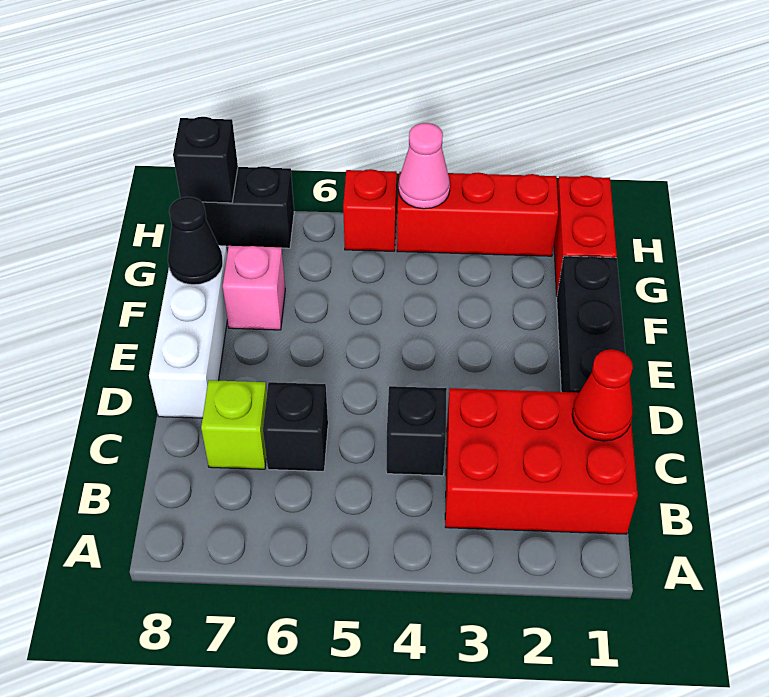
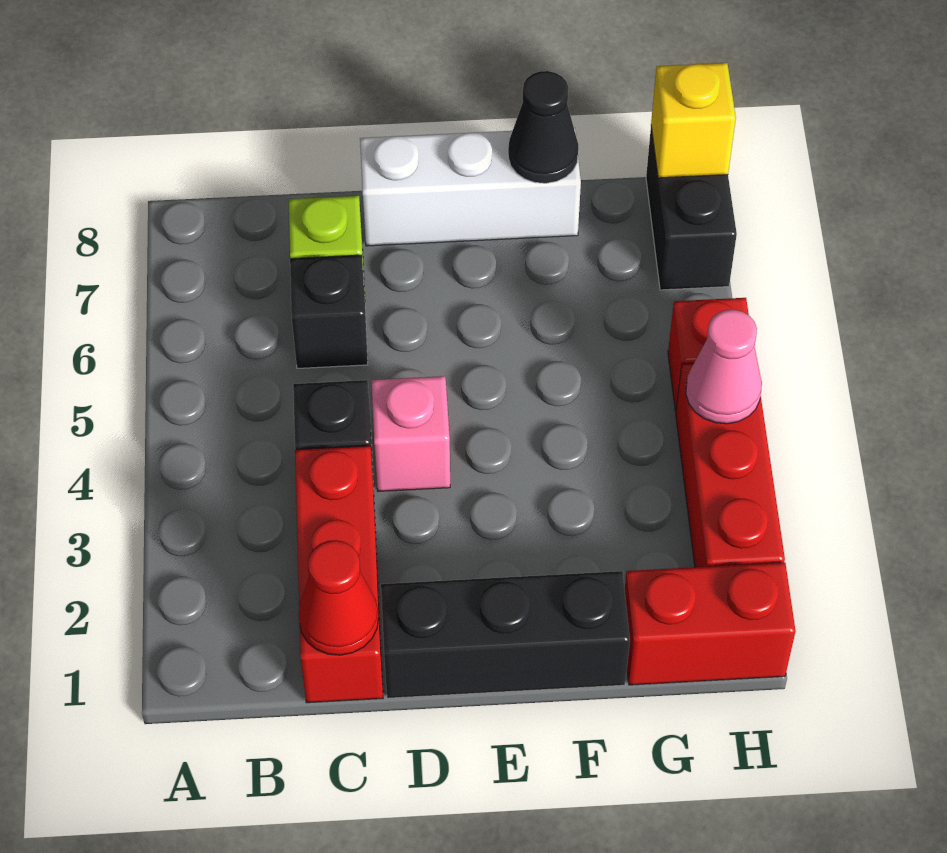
red brick B1:C3 level 1 -> red brick C1:C3 level 1
pink brick F7 level 1 -> pink brick D4 level 1
black brick H8 level 2 -> yellow brick H8 level 2

